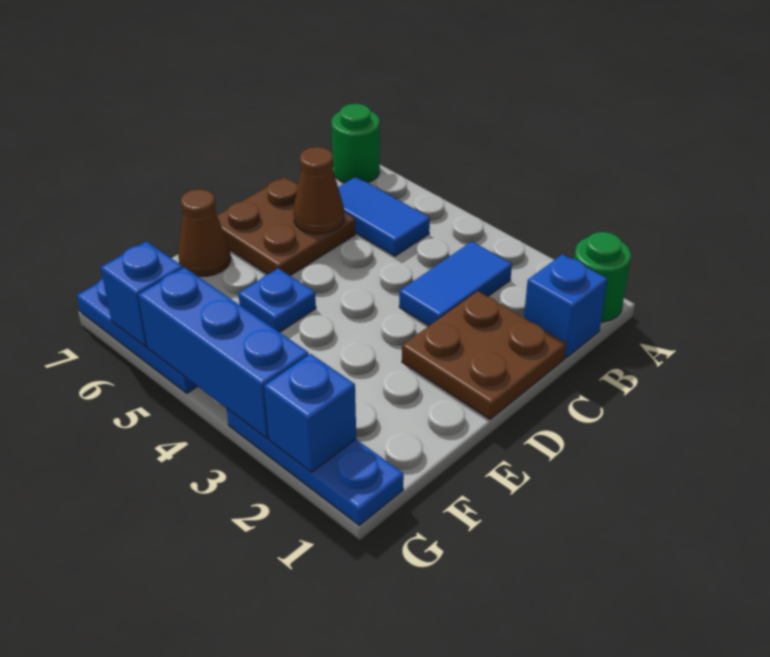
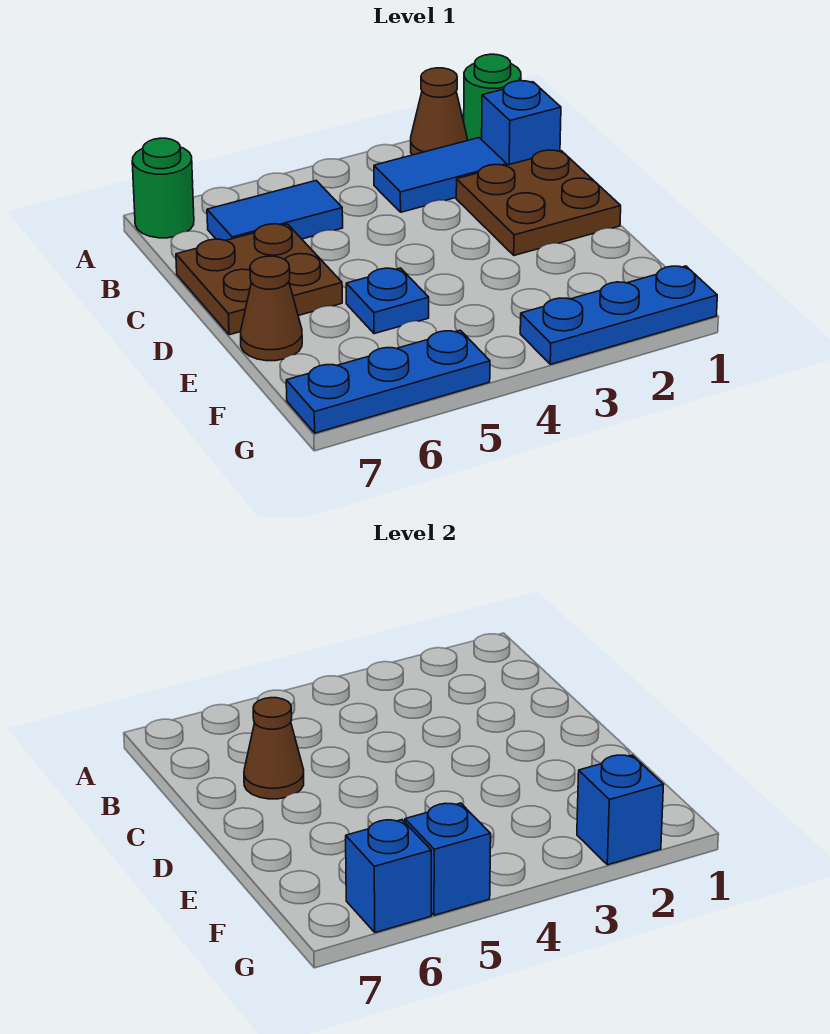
none -> brown cone A2 level 1
blue tile B3:C3 level 1 -> blue tile B2:B3 level 1
blue brick G3:G5 level 2 -> blue brick G5 level 2

